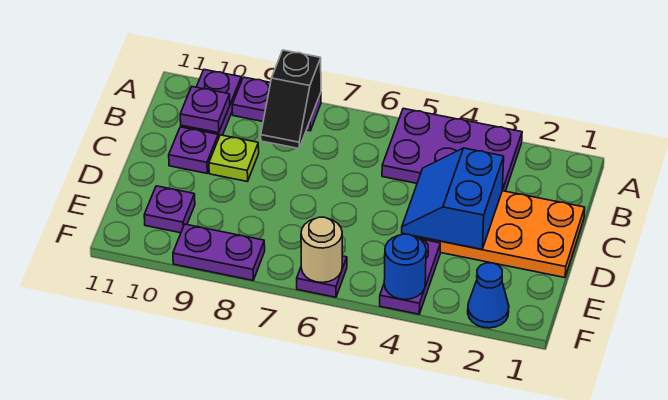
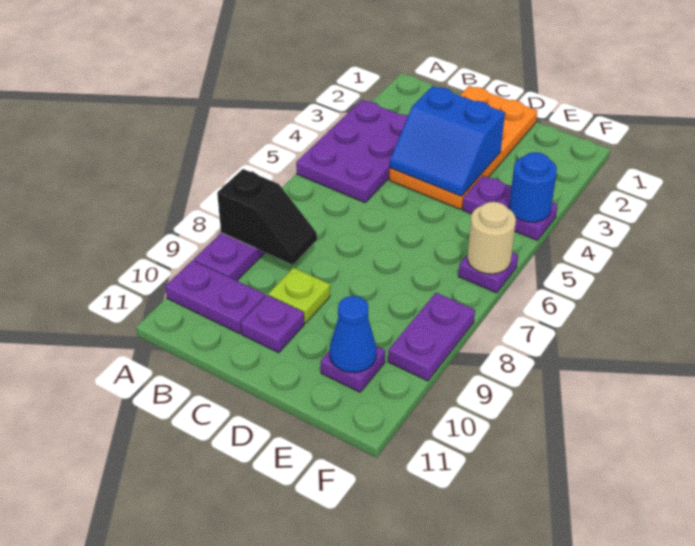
purple plate B10 level 2 -> none
blue cone F2 level 1 -> blue cone E10 level 2

